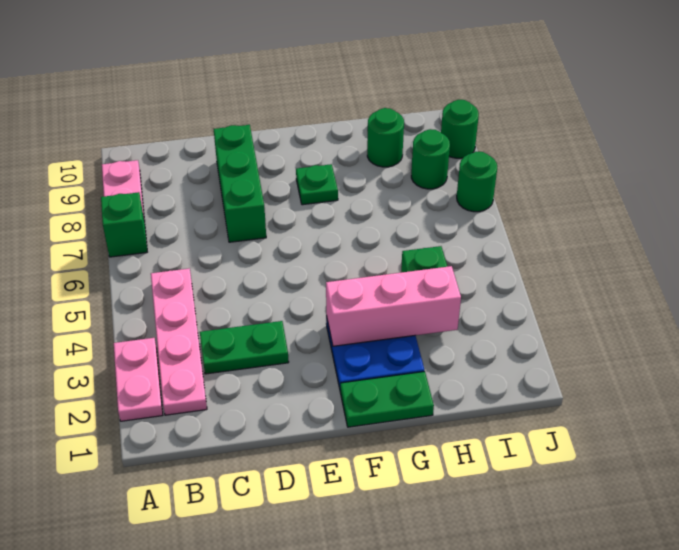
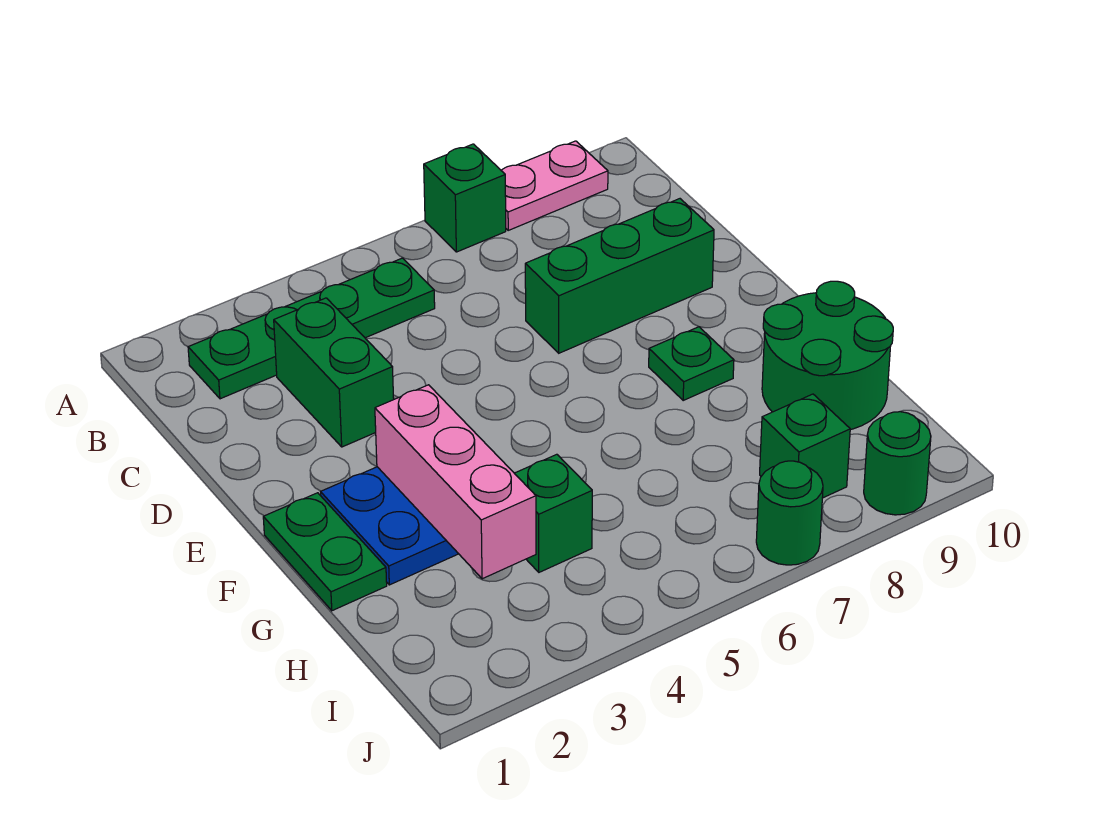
pink plate A2:A3 level 1 -> none
pink plate B2:B5 level 1 -> green plate B2:B5 level 1
green plate C3:D3 level 1 -> green brick C3:D3 level 1
green round brick H9 level 1 -> green round brick G9:H10 level 1
green round brick I8 level 1 -> green brick I8 level 1

